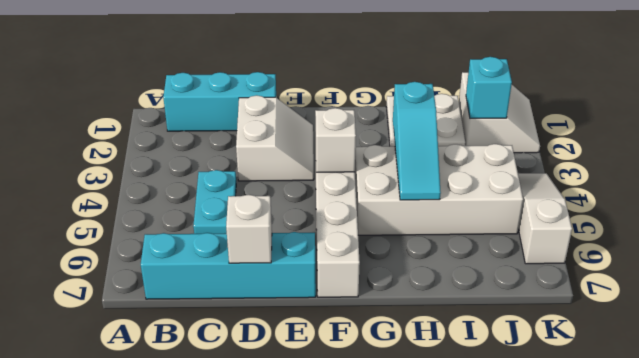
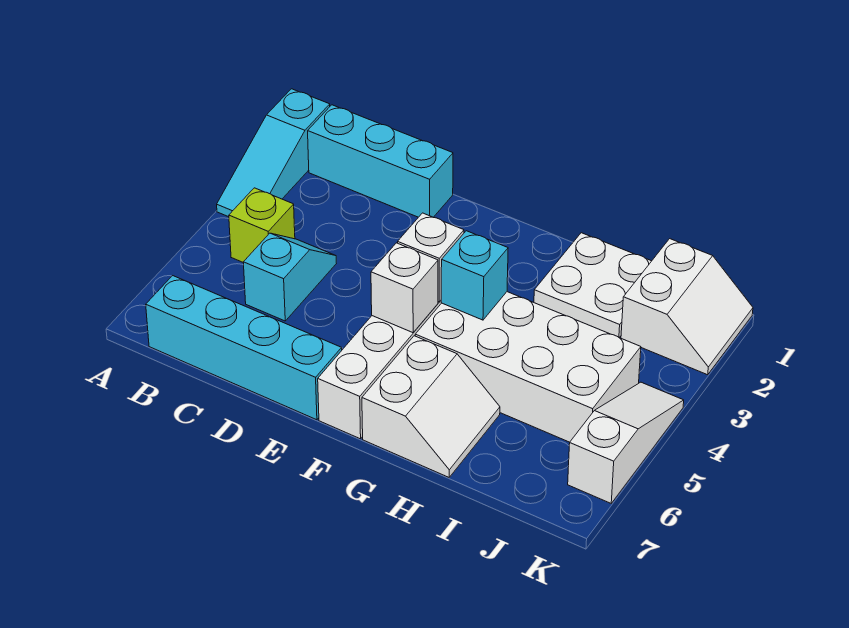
none -> lime brick B4 level 1
cyan plate C4:C5 level 1 -> cyan slope C4:C5 level 1 top 5
white slope D2:E3 level 1 top D -> white slope G6:H7 level 1 top G
white brick D7 level 2 -> white brick F5 level 2
cyan slope H3:H5 level 2 top 3 -> cyan slope A1:A3 level 1 top 1
cyan brick J2 level 2 -> cyan brick G4 level 2

